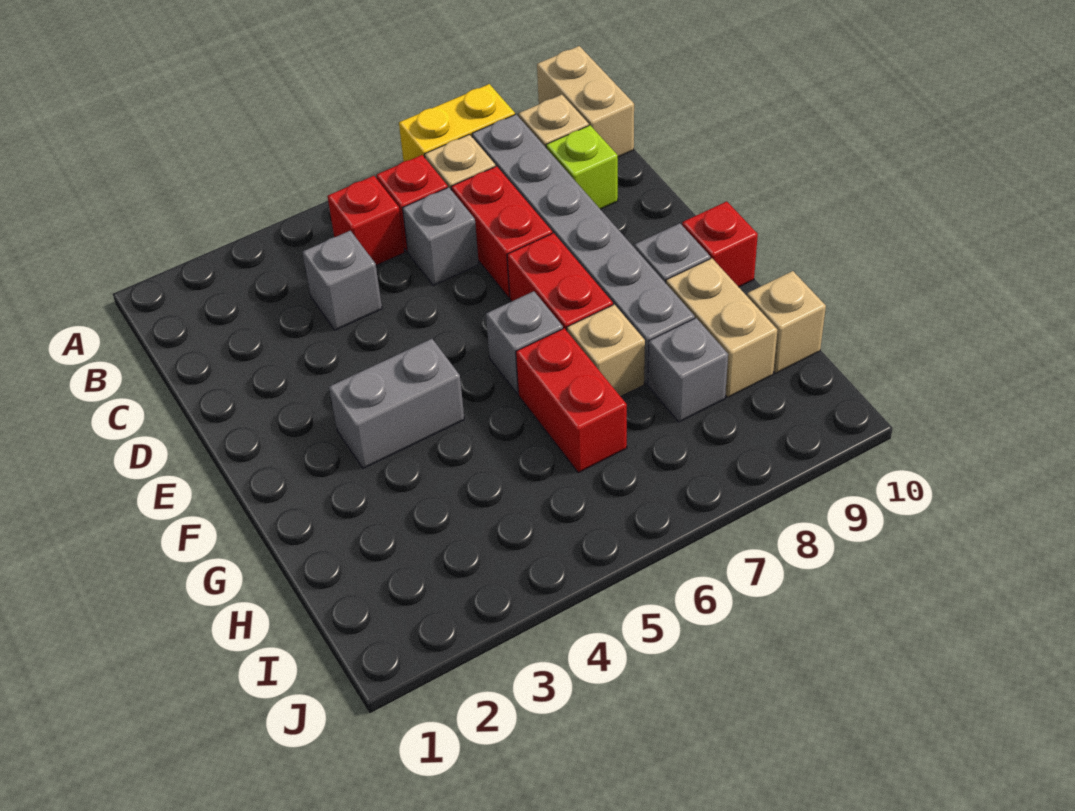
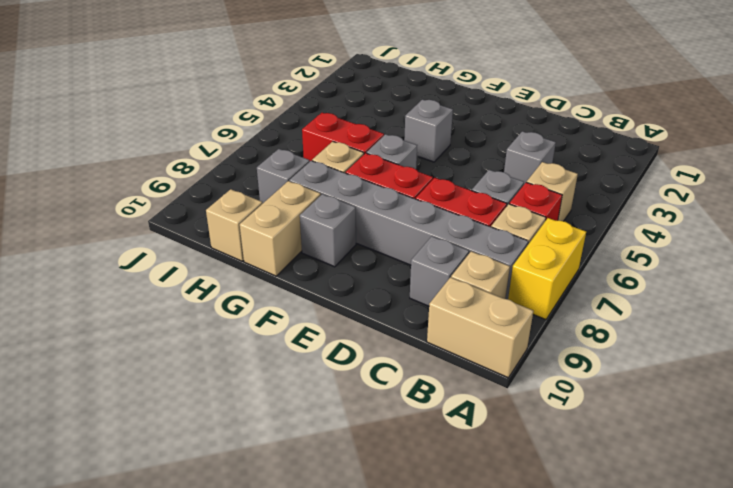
red brick B5 level 1 -> tan brick B5 level 1
lime brick C9 level 1 -> grey brick C9 level 1
grey brick F3:F4 level 1 -> grey brick F4 level 1
red brick F10 level 1 -> none
tan brick G9:H9 level 1 -> tan brick G9:G10 level 1

